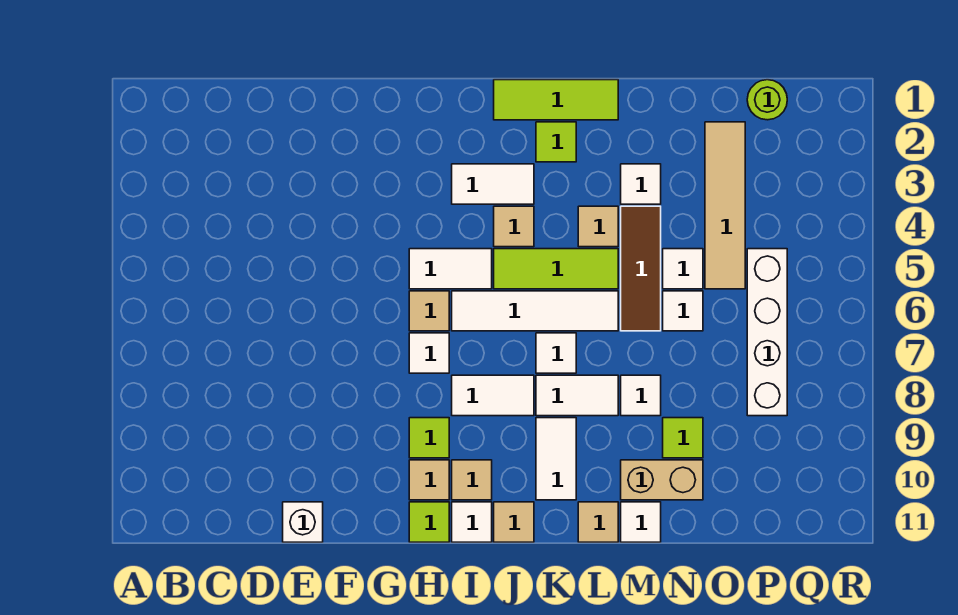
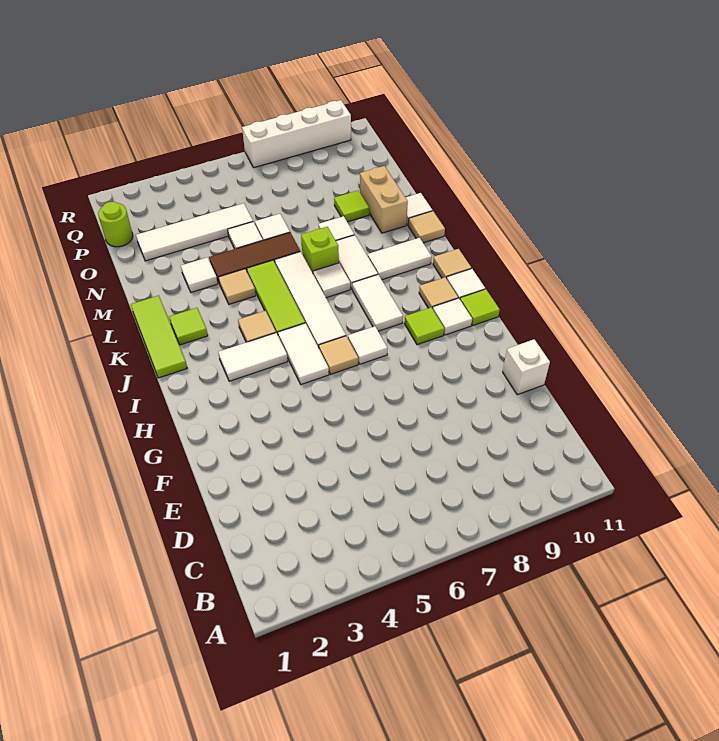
tan tile H10 level 1 -> white tile H10 level 1
white tile I3:J3 level 1 -> white tile I3:I4 level 1
none -> lime brick L7 level 1
tan tile O2:O5 level 1 -> white tile O2:O5 level 1
white brick P5:P8 level 1 -> white brick R7:R10 level 1

